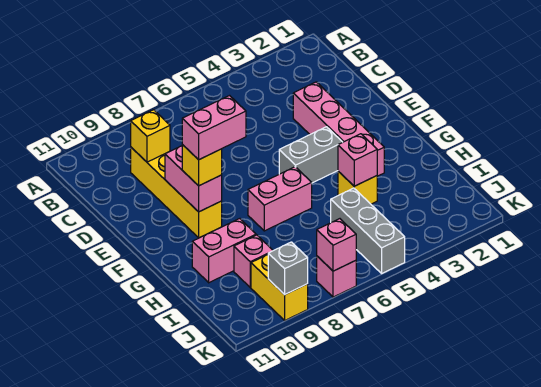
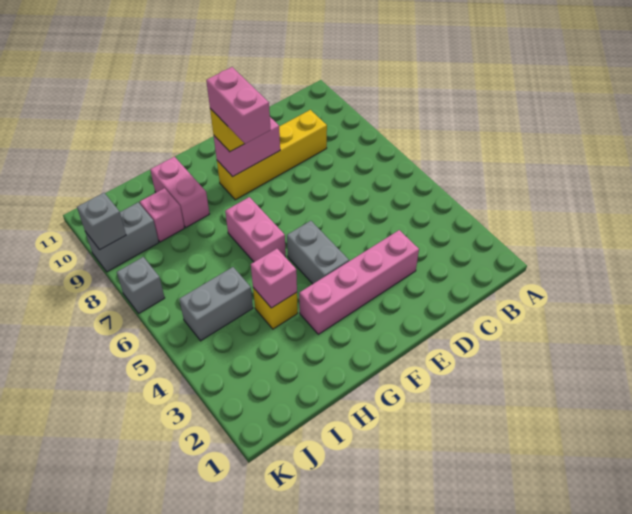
yellow brick C9 level 2 -> none
grey brick I5:K5 level 1 -> grey brick I5:J5 level 1
yellow brick J9:K9 level 1 -> grey brick J9:K9 level 1
pink brick K7 level 1 -> grey brick K7 level 1
pink brick K7 level 2 -> none

